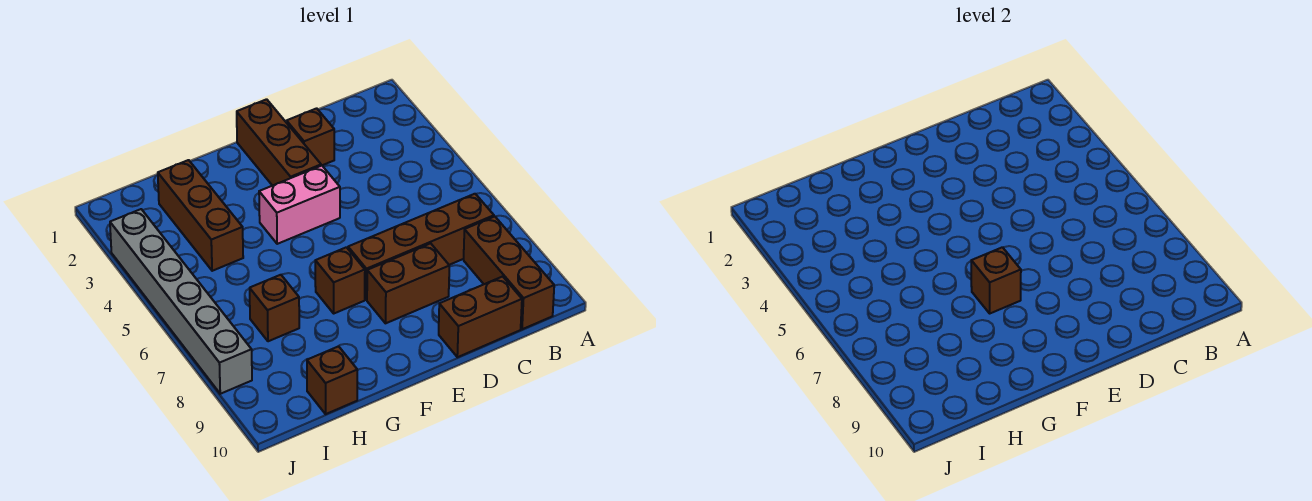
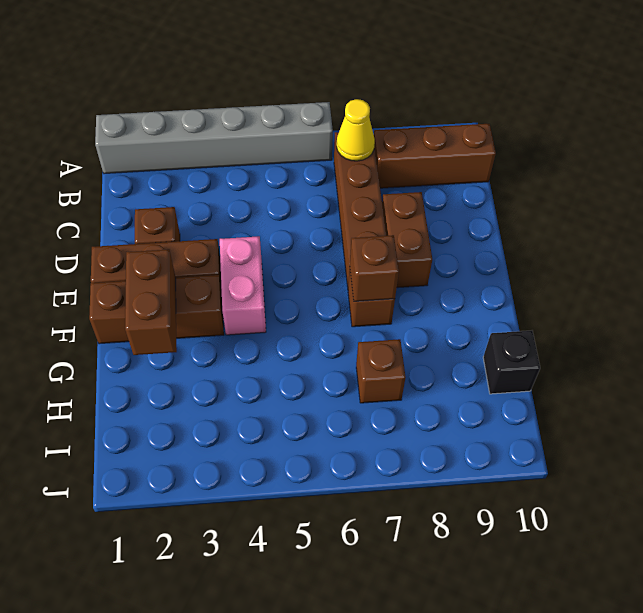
none -> yellow cone B7 level 2
brown brick C10:D10 level 1 -> brown brick F2:G2 level 2
brown brick H2:H4 level 1 -> brown brick F1:F3 level 1
brown brick H10 level 1 -> black brick H10 level 1
grey brick J3:J8 level 1 -> grey brick A1:A6 level 1

